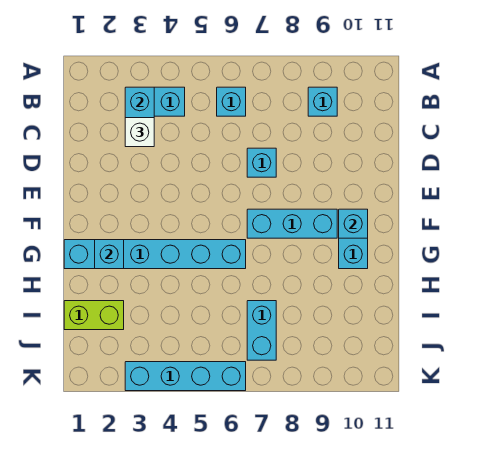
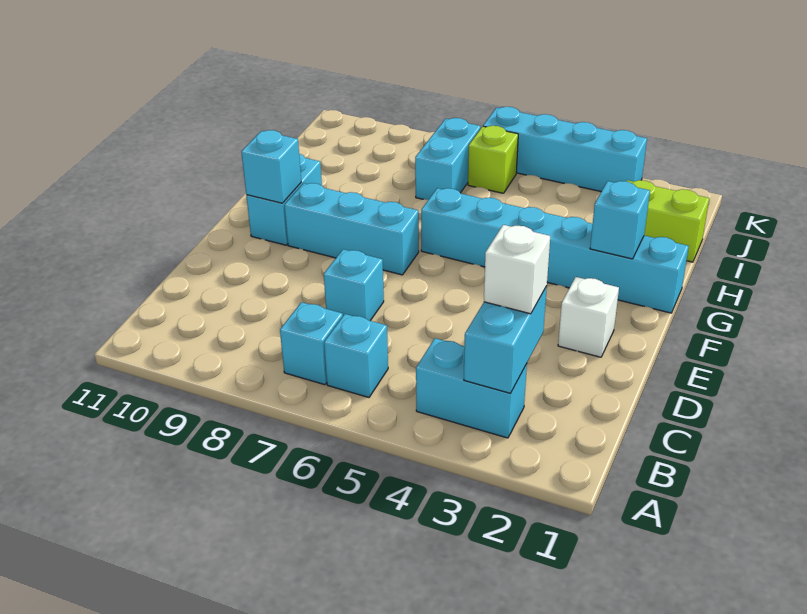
cyan brick B9 level 1 -> cyan brick B7 level 1
none -> white brick E2 level 1
none -> lime brick J6 level 1

